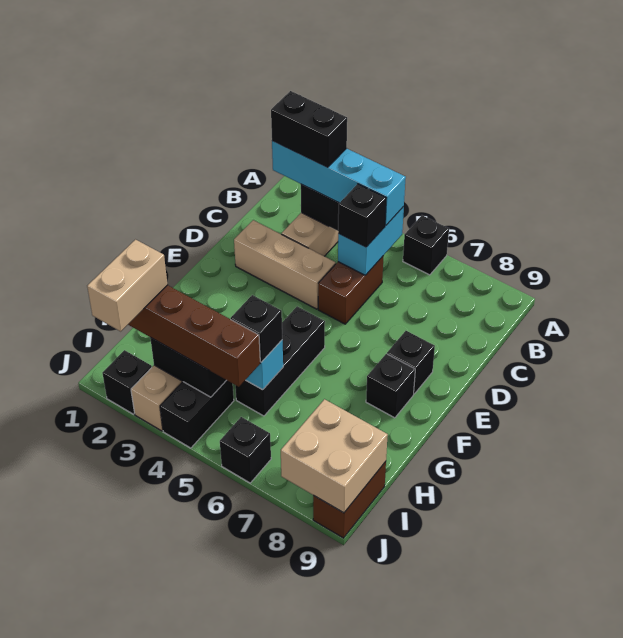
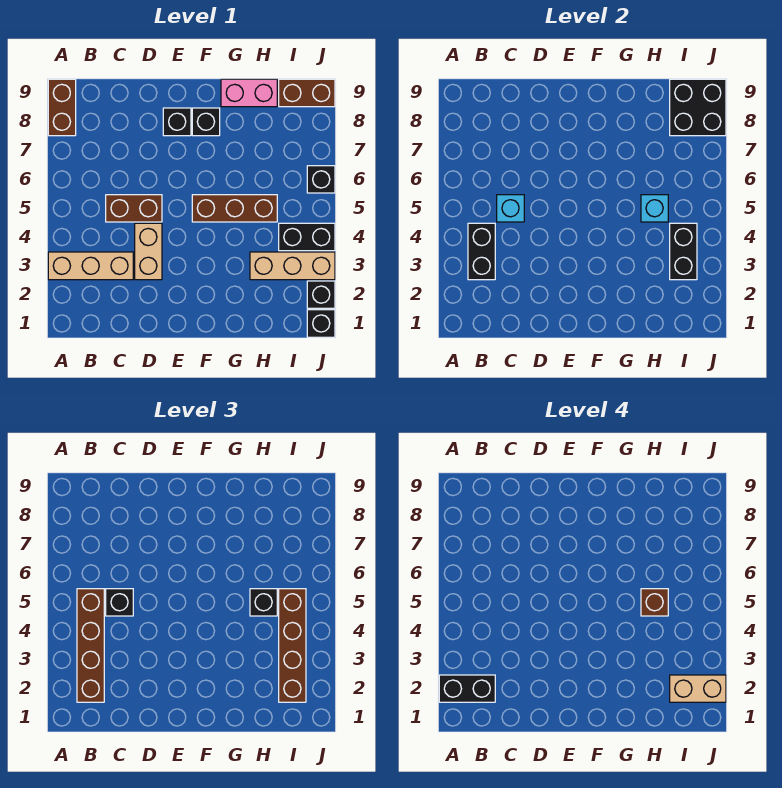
black brick A6 level 1 -> black brick J1 level 1
none -> brown brick A8:A9 level 1
cyan brick B2:B5 level 3 -> brown brick B2:B5 level 3
black brick B2:B3 level 4 -> black brick A2:B2 level 4
cyan brick B5:C5 level 2 -> cyan brick C5 level 2
tan brick D2:D4 level 1 -> tan brick D3:D4 level 1
black brick F5:H5 level 1 -> brown brick F5:H5 level 1
none -> pink brick G9:H9 level 1
none -> brown brick H5 level 4
tan brick I8:J9 level 2 -> black brick I8:J9 level 2

